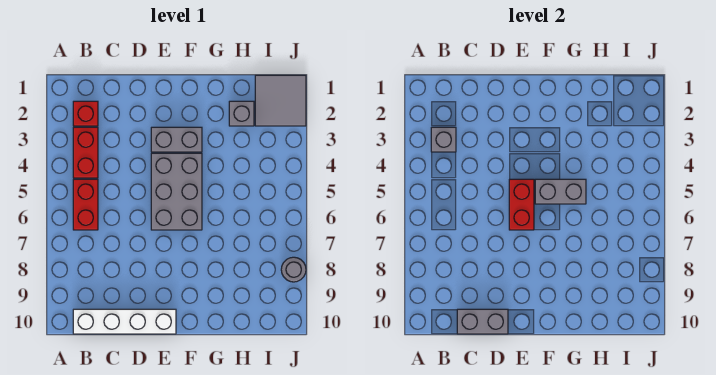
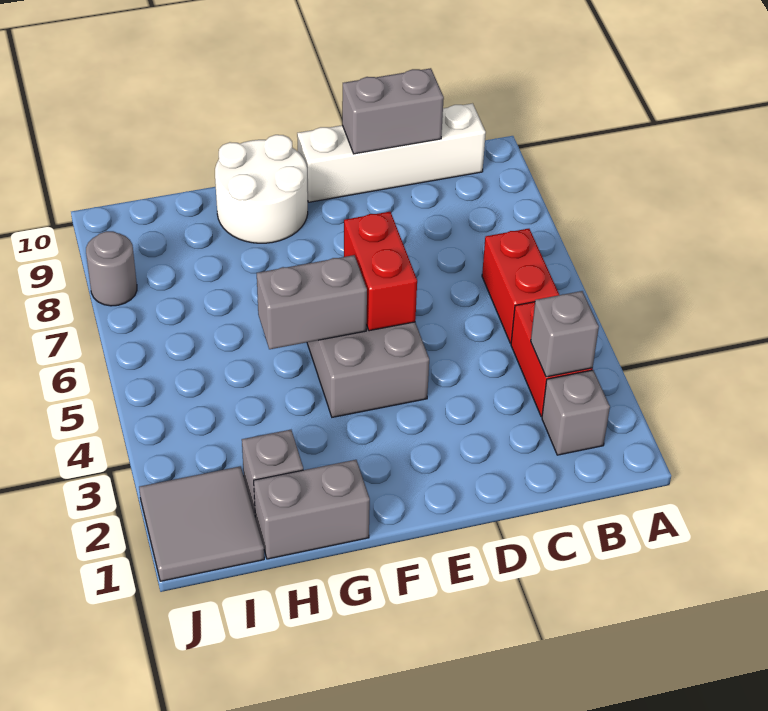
red brick B2 level 1 -> grey brick B2 level 1
grey brick E3:F3 level 1 -> grey brick G1:H1 level 1
none -> white round brick F9:G10 level 1

